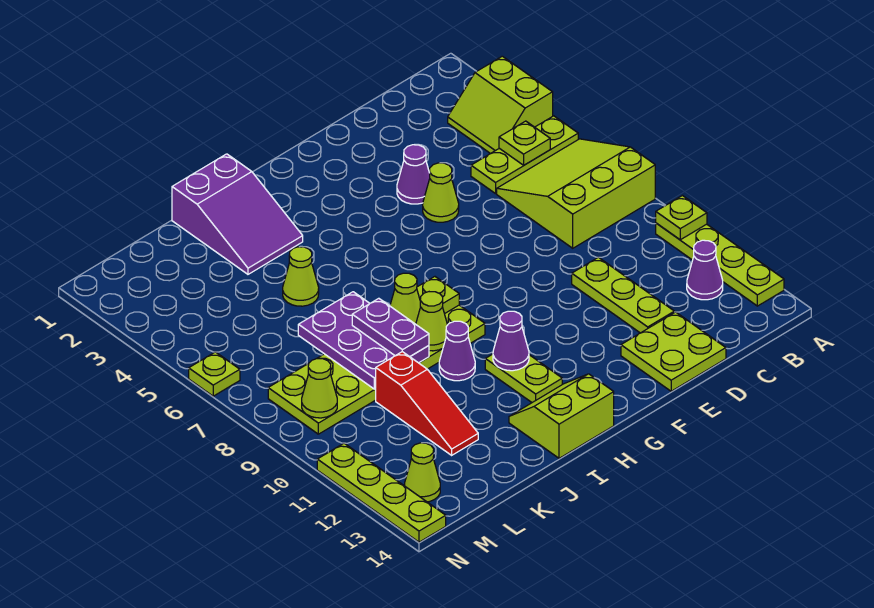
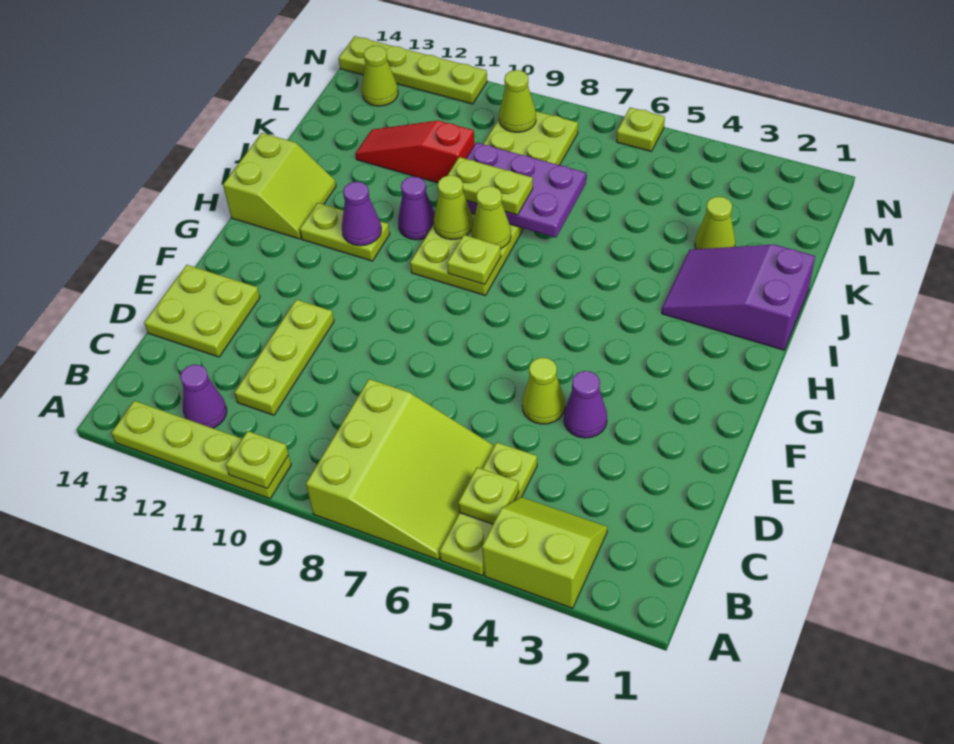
lime plate D10:D12 level 1 -> lime plate C11:E11 level 1
lime cone J5 level 1 -> lime cone K3 level 1
purple plate J8:J9 level 3 -> lime plate J8:J9 level 3

